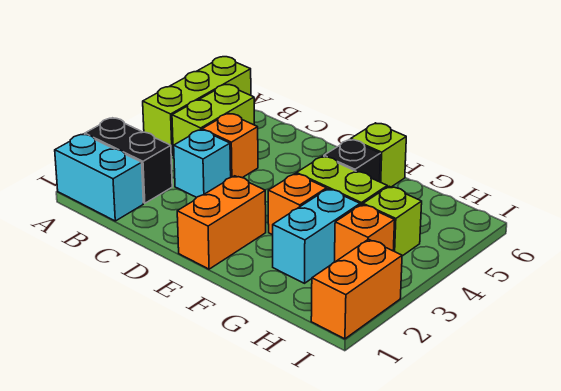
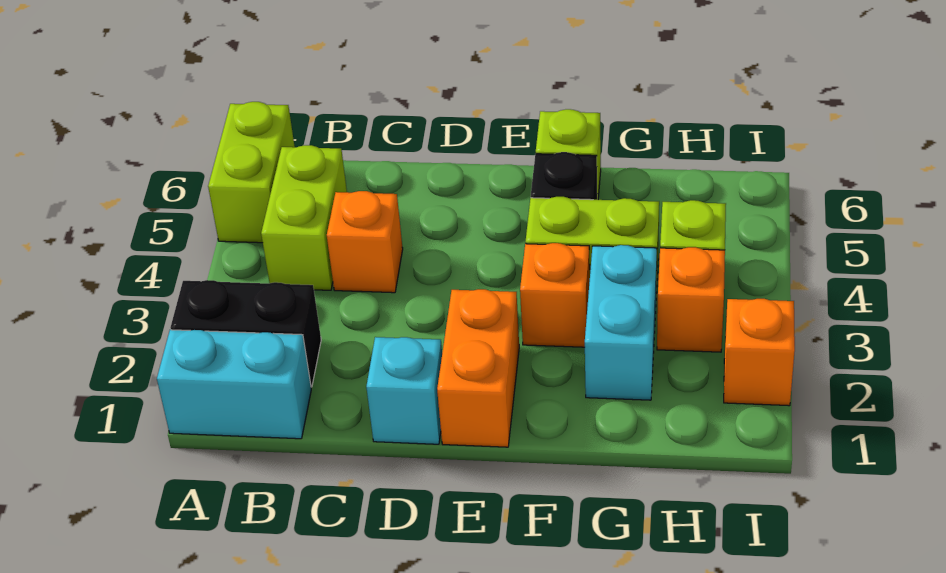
lime brick A4:A6 level 1 -> lime brick A5:A6 level 1
cyan brick C3 level 1 -> cyan brick D1 level 1
orange brick I1:I2 level 1 -> orange brick I2 level 1

